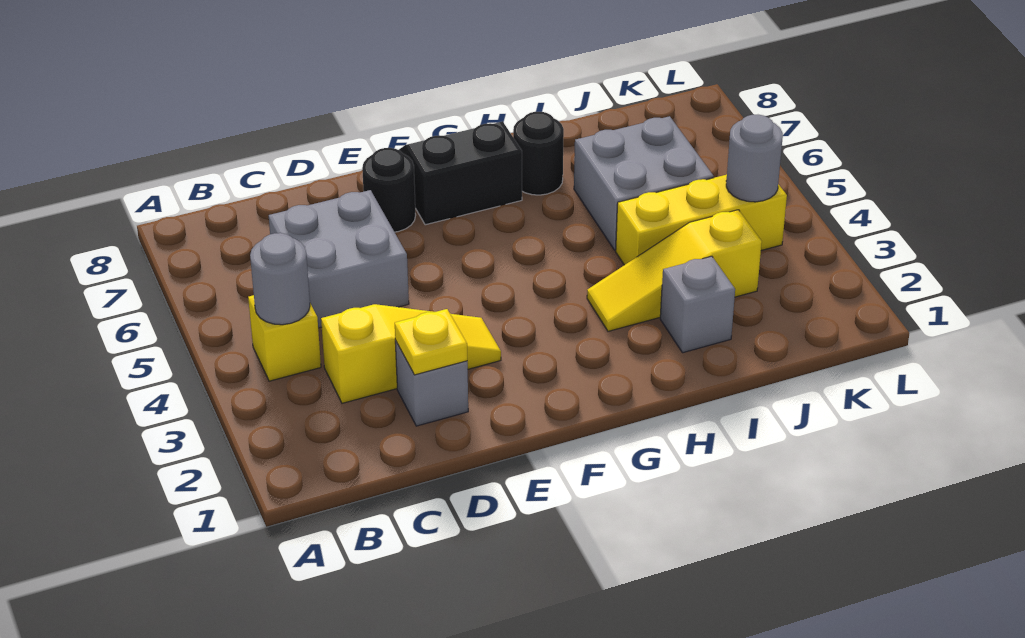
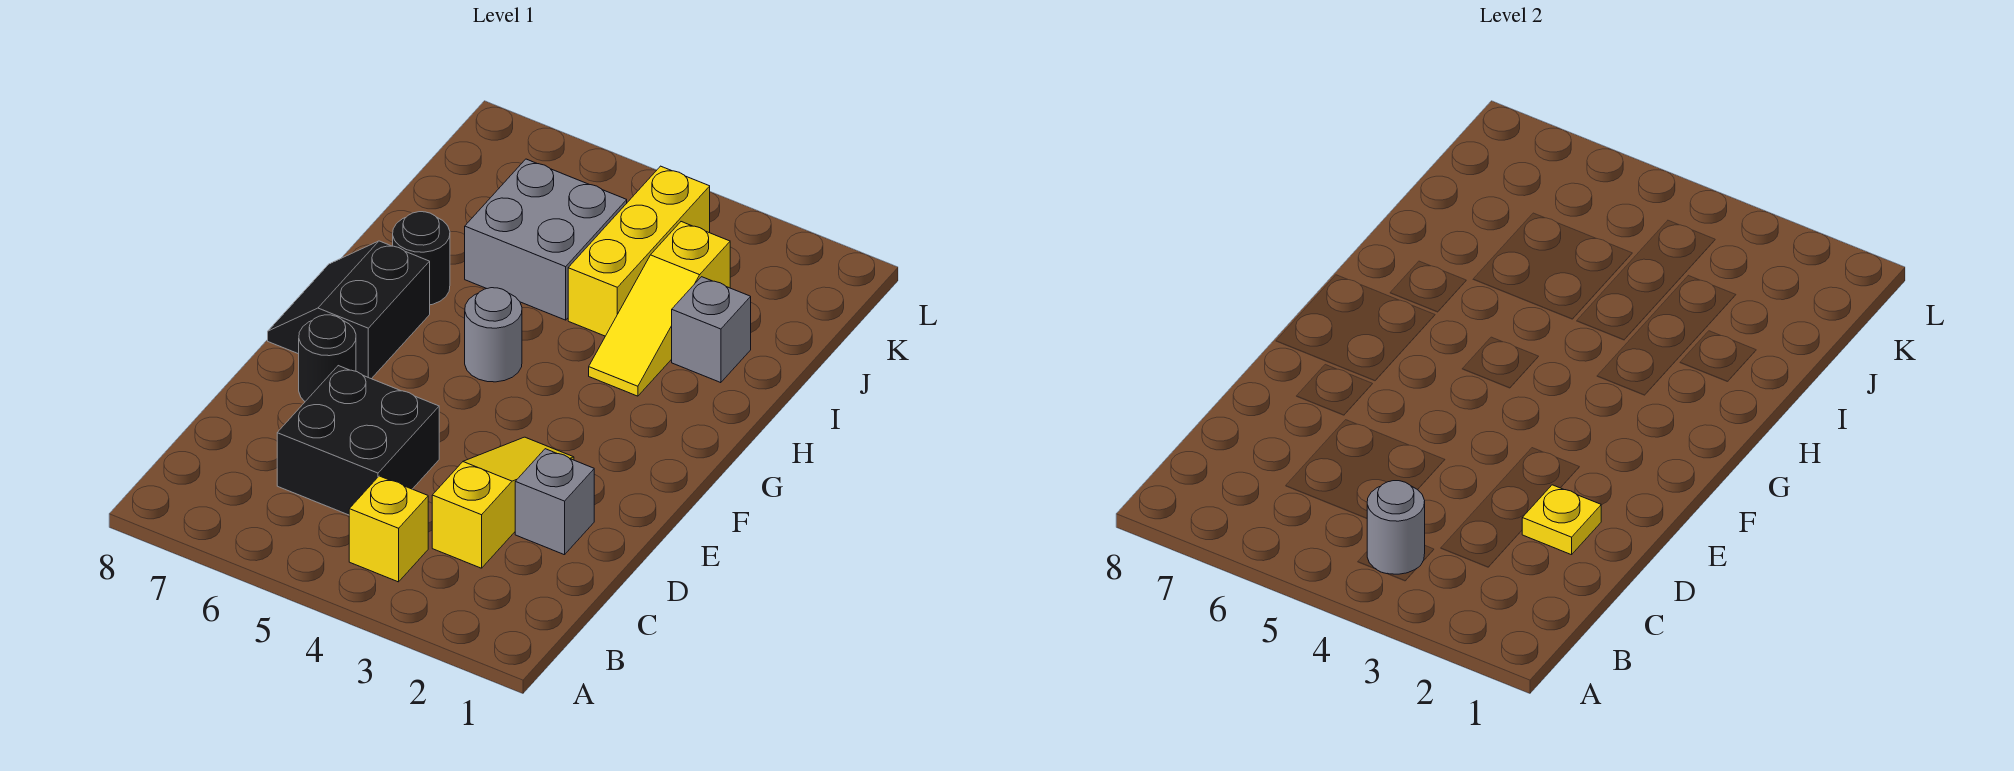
grey brick C5:D6 level 1 -> black brick C5:D6 level 1
grey round brick K4 level 2 -> grey round brick G5 level 1

